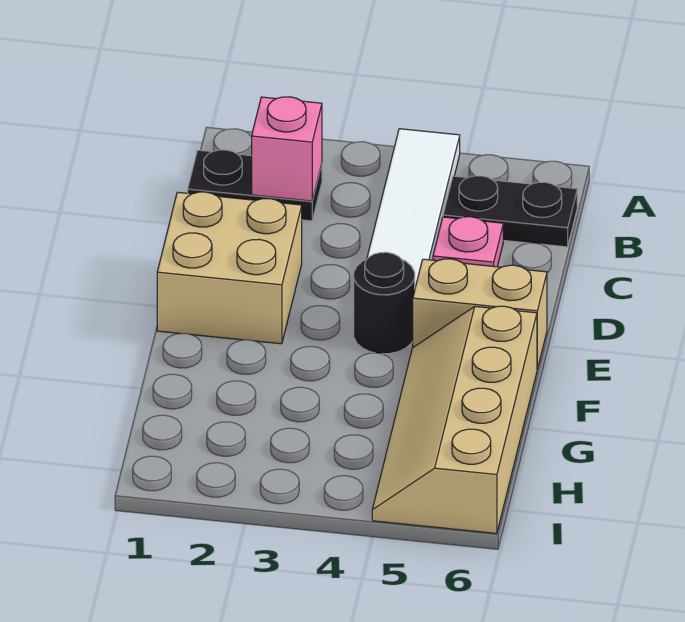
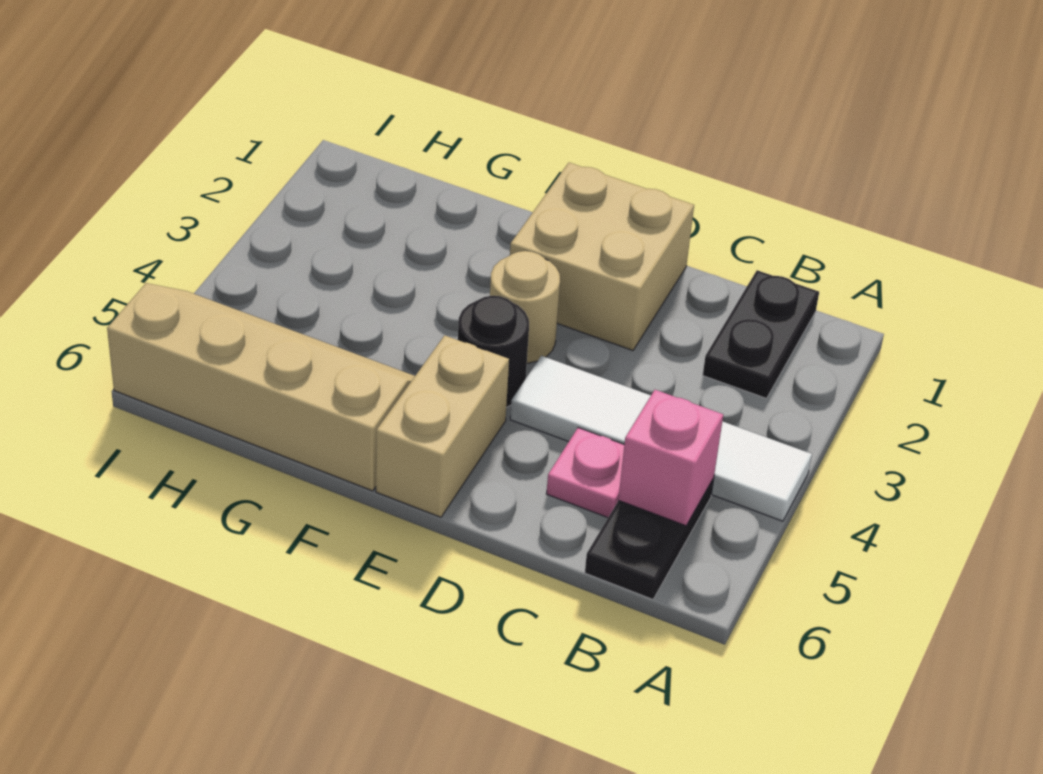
pink brick B2 level 2 -> pink brick B5 level 2
none -> tan round brick E3 level 1

